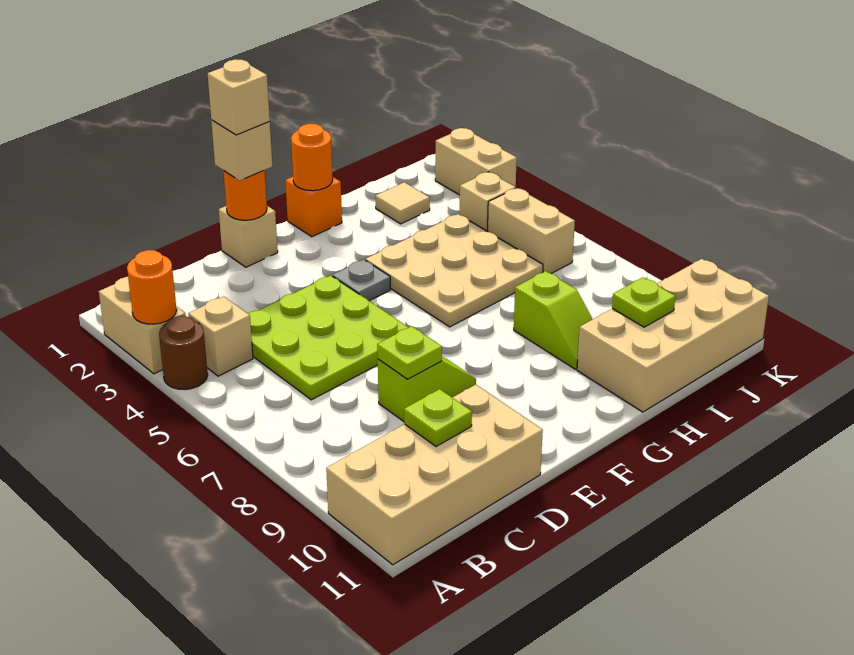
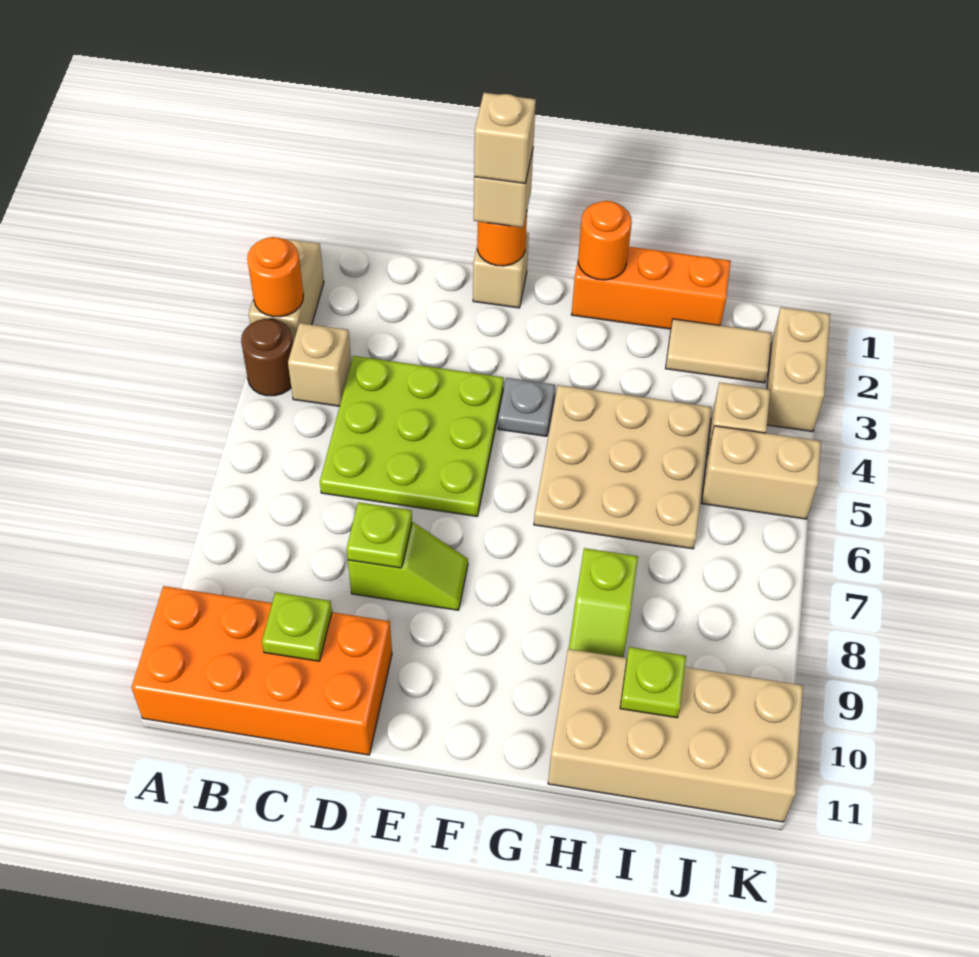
tan brick A10:D11 level 1 -> orange brick A10:D11 level 1
orange brick G1 level 1 -> orange brick G1:I1 level 1
tan tile I2 level 1 -> tan tile I2:J2 level 1
tan brick J5:J6 level 1 -> tan brick J5:K5 level 1

